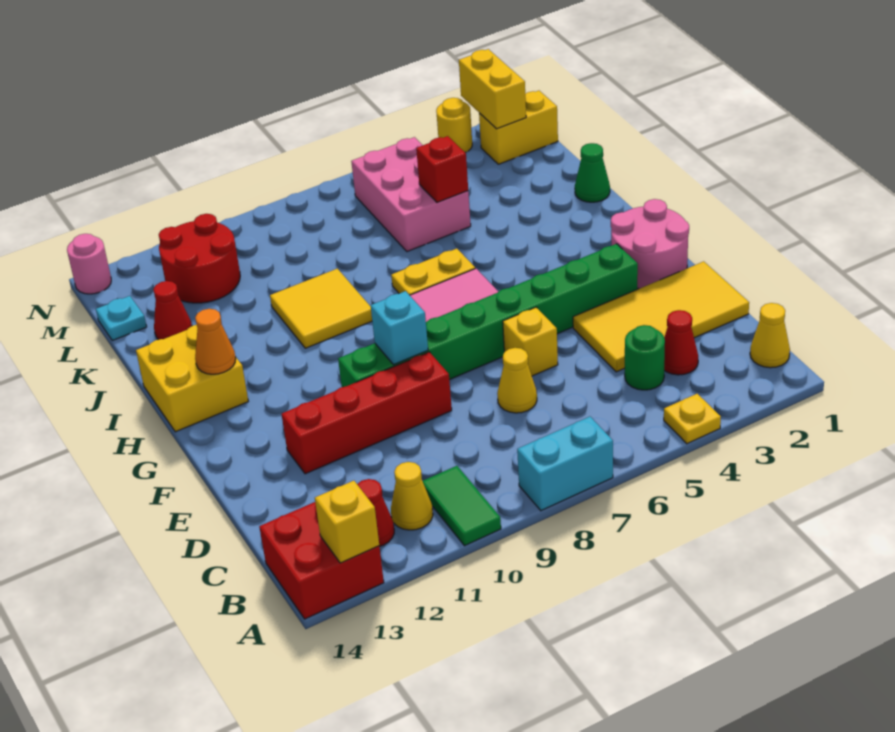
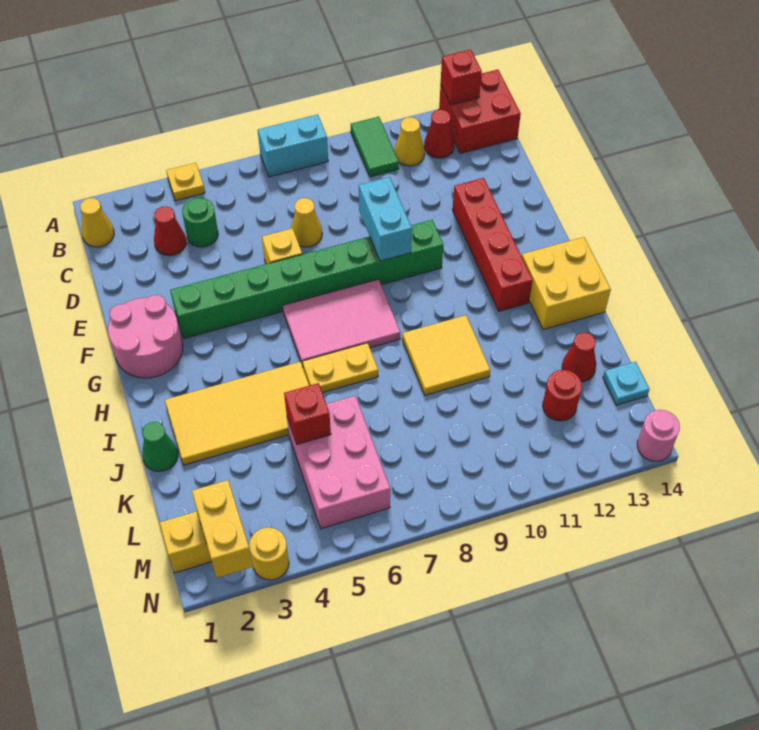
yellow brick A13 level 2 -> red brick A13 level 2
yellow tile D1:E4 level 1 -> yellow tile I2:J5 level 1
red brick E9:E12 level 1 -> red brick E12:H12 level 1
cyan brick F9 level 2 -> cyan brick E9:F9 level 2
orange cone H13 level 2 -> none
red round brick L11:M12 level 1 -> red round brick L12 level 1

